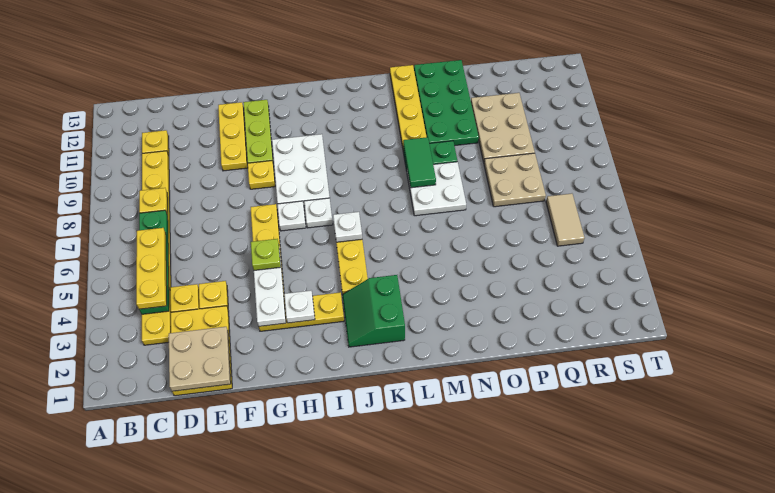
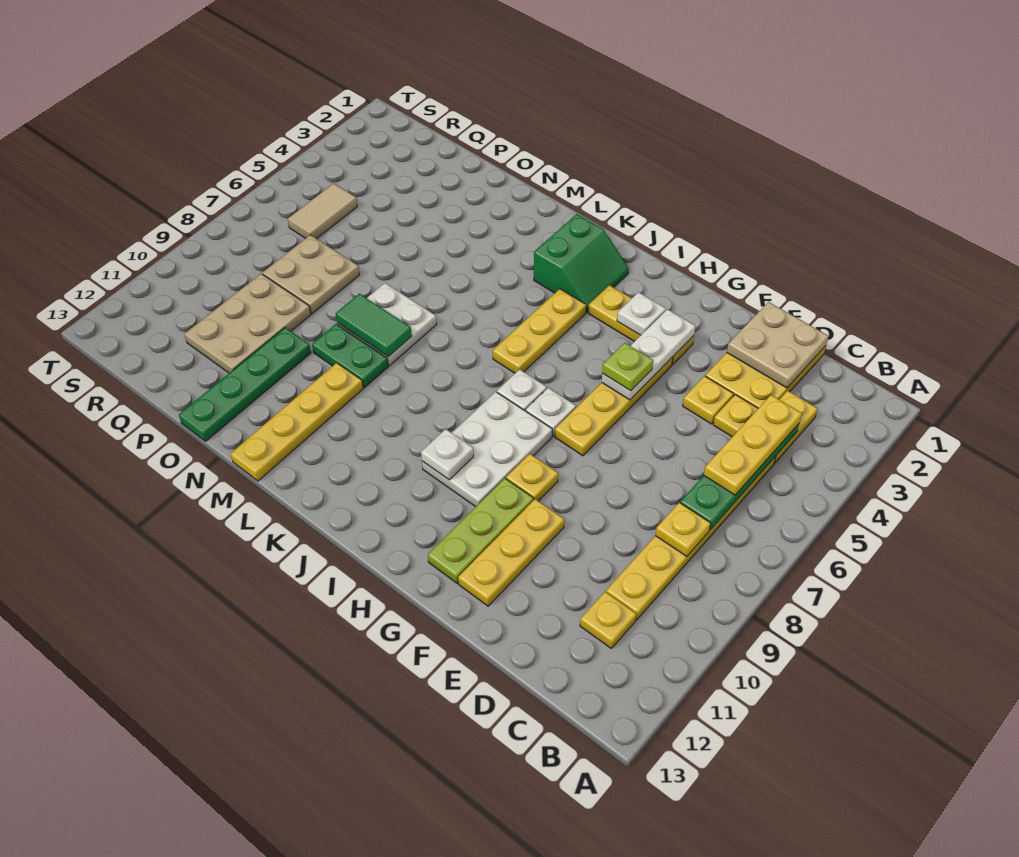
white plate J6 level 2 -> white plate I10 level 2
green tile M8:M9 level 2 -> green tile M8:N8 level 2
green plate N10:O13 level 1 -> green plate O10:O13 level 1

